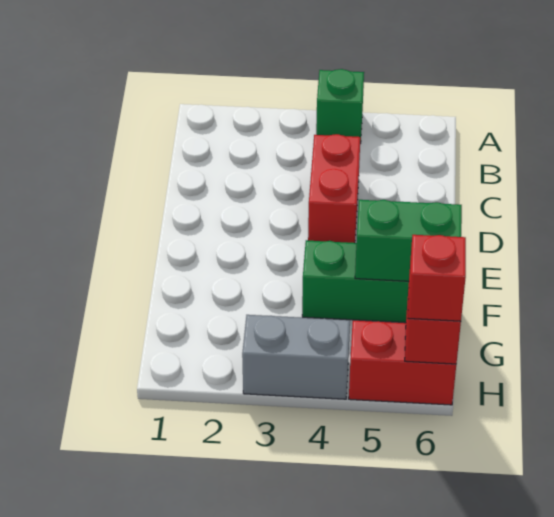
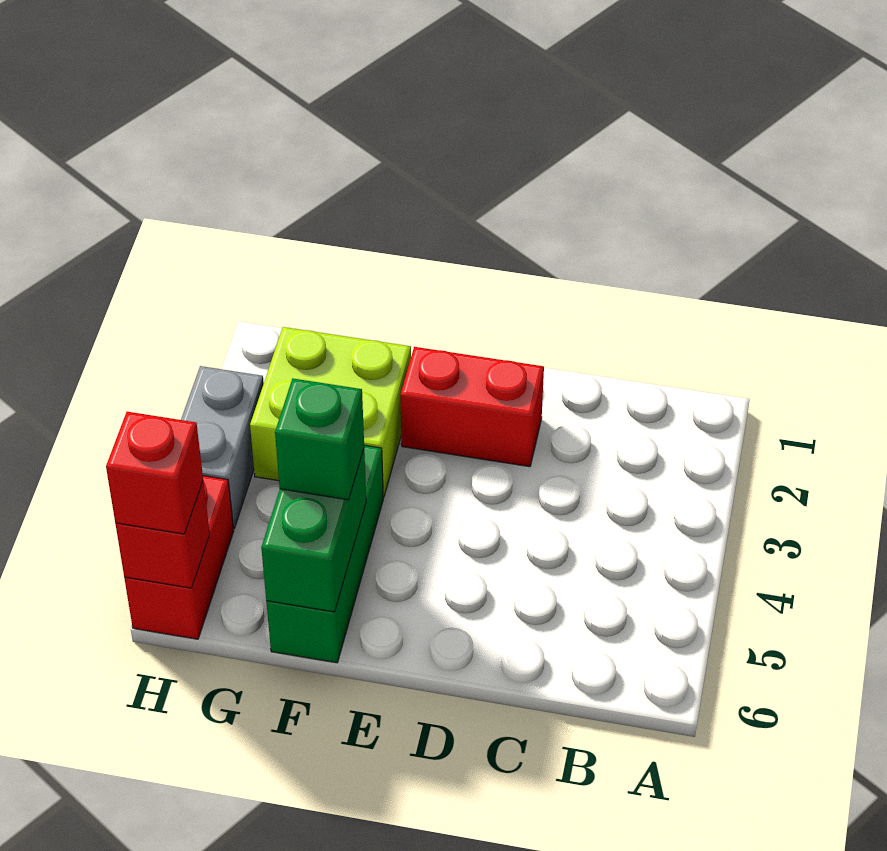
green brick A4 level 1 -> green brick F5 level 3
red brick C4:D4 level 1 -> red brick D2:E2 level 1
none -> lime brick F2:G3 level 1

